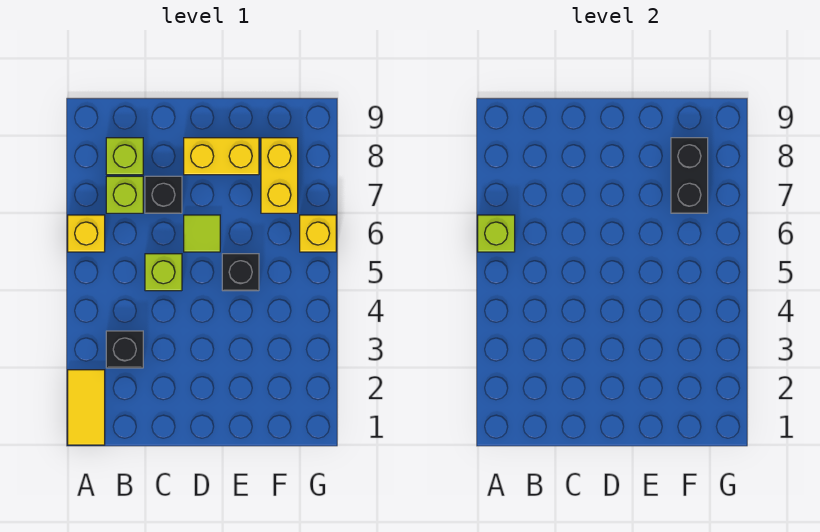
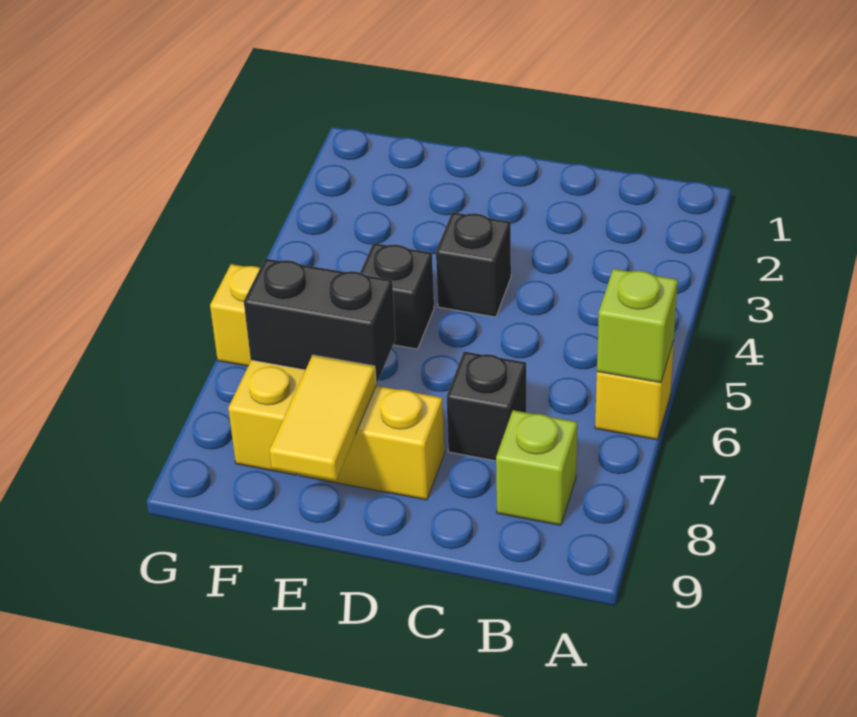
yellow tile A1:A2 level 1 -> yellow tile E8:E9 level 2
black brick B3 level 1 -> black brick D4 level 1
lime brick B7 level 1 -> none
lime brick C5 level 1 -> none
lime tile D6 level 1 -> none
black brick F7:F8 level 2 -> black brick E7:F7 level 2

